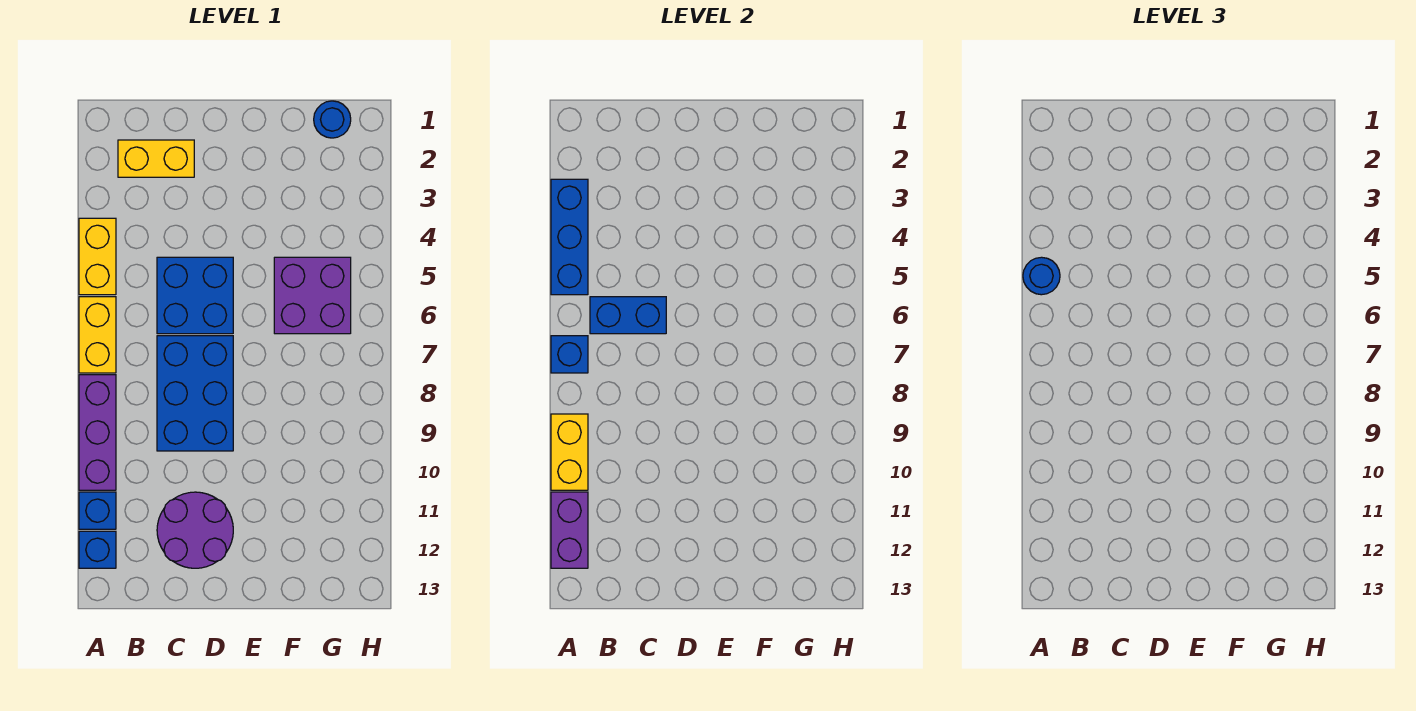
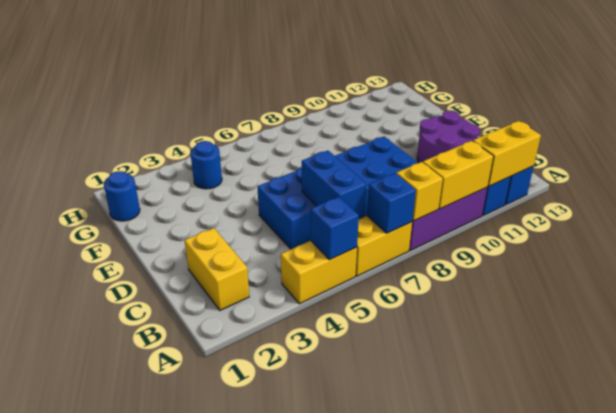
blue brick A3:A5 level 2 -> blue brick A5 level 2
blue round brick A5 level 3 -> blue round brick G4 level 1
none -> yellow brick A8 level 2
purple brick A11:A12 level 2 -> yellow brick A11:A12 level 2
purple brick F5:G6 level 1 -> none

